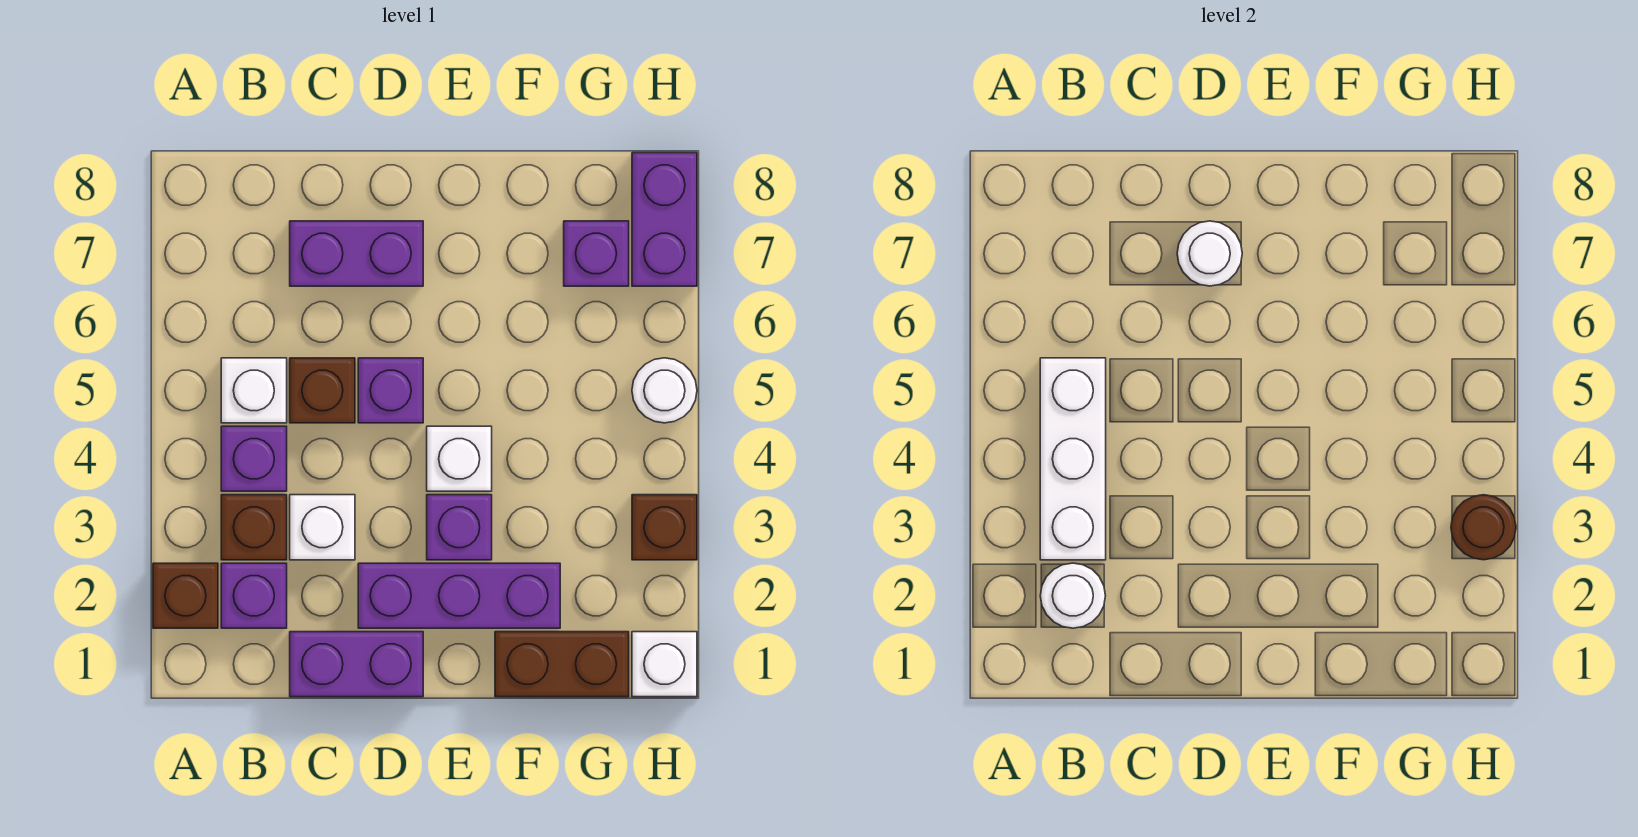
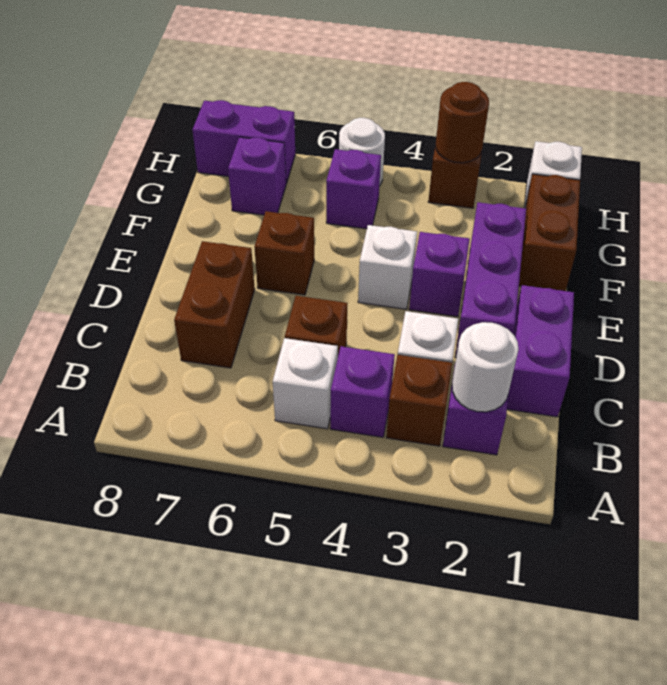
brown brick A2 level 1 -> brown brick E6 level 1
white brick B3:B5 level 2 -> none
purple brick C7:D7 level 1 -> brown brick C7:D7 level 1
purple brick D5 level 1 -> purple brick G5 level 1
white round brick D7 level 2 -> none

